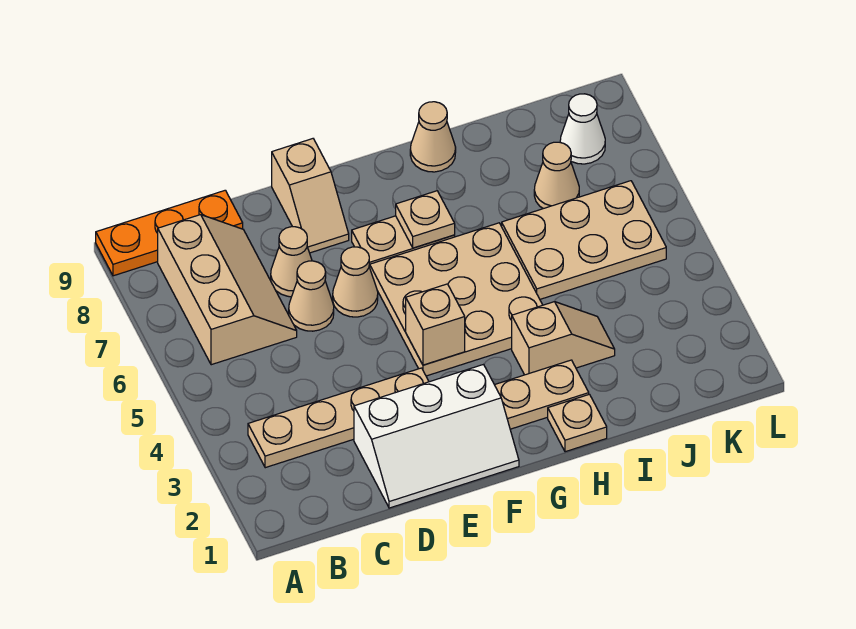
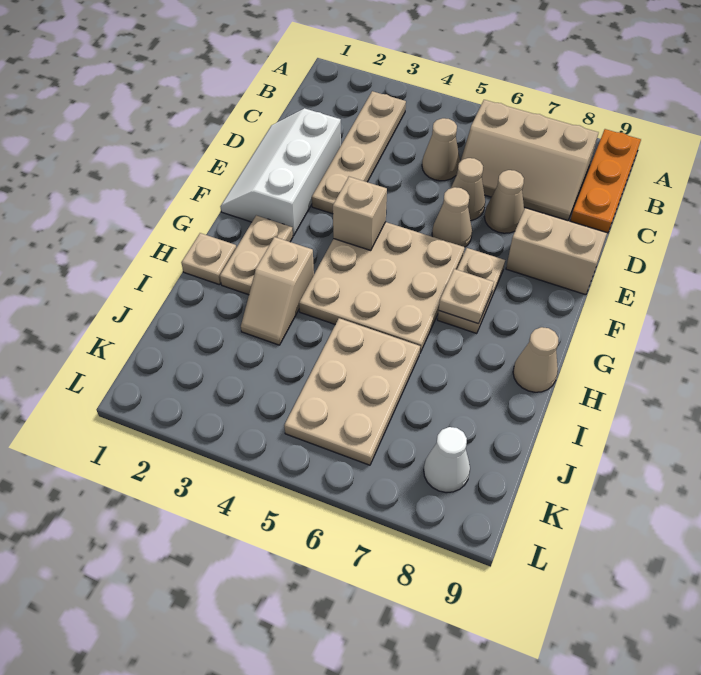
tan slope E8:E9 level 1 top 9 -> tan brick E8:E9 level 1
tan cone J7 level 1 -> tan cone C5 level 1

